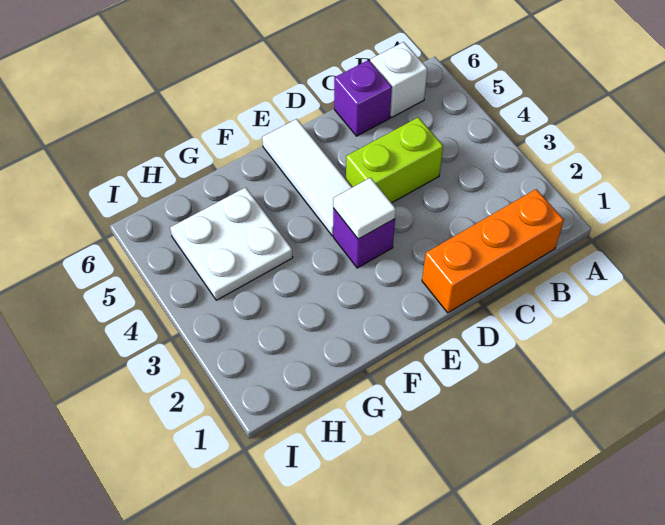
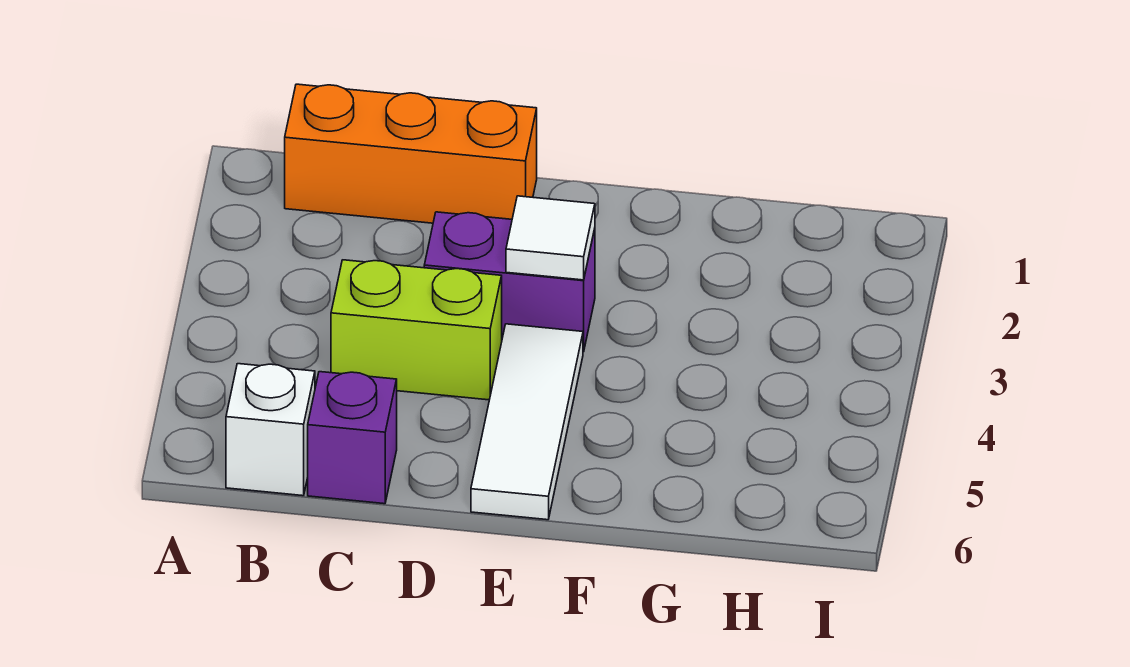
purple brick E3 level 1 -> purple brick D3:E3 level 1
white plate G4:H5 level 1 -> none

